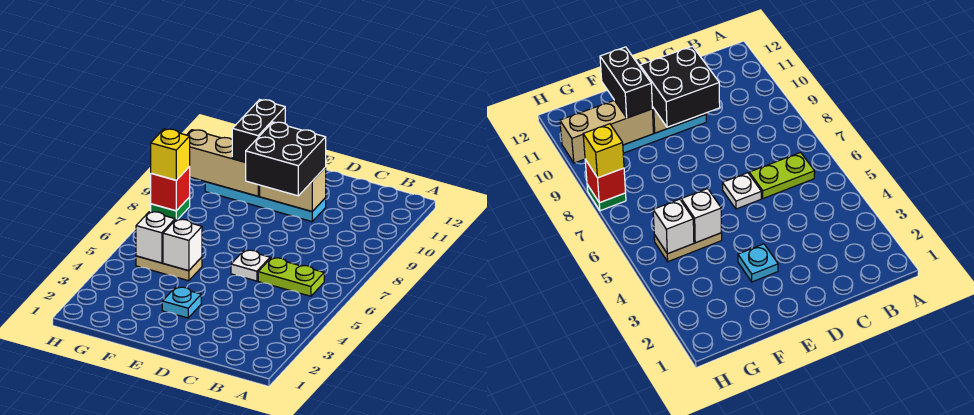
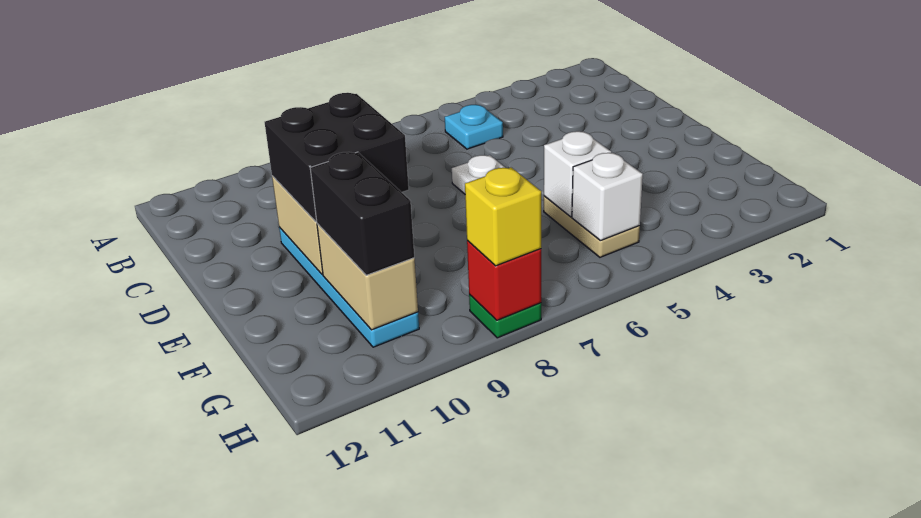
lime plate B6:C6 level 1 -> none
cyan plate E3 level 1 -> cyan plate B5 level 1
tan brick F10:H10 level 2 -> tan brick F10:G10 level 2
black brick F10:F11 level 3 -> black brick F10:G10 level 3

